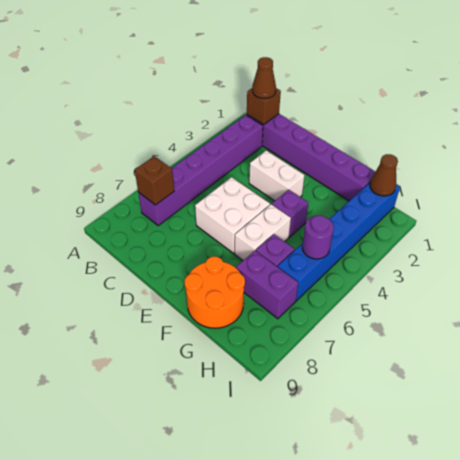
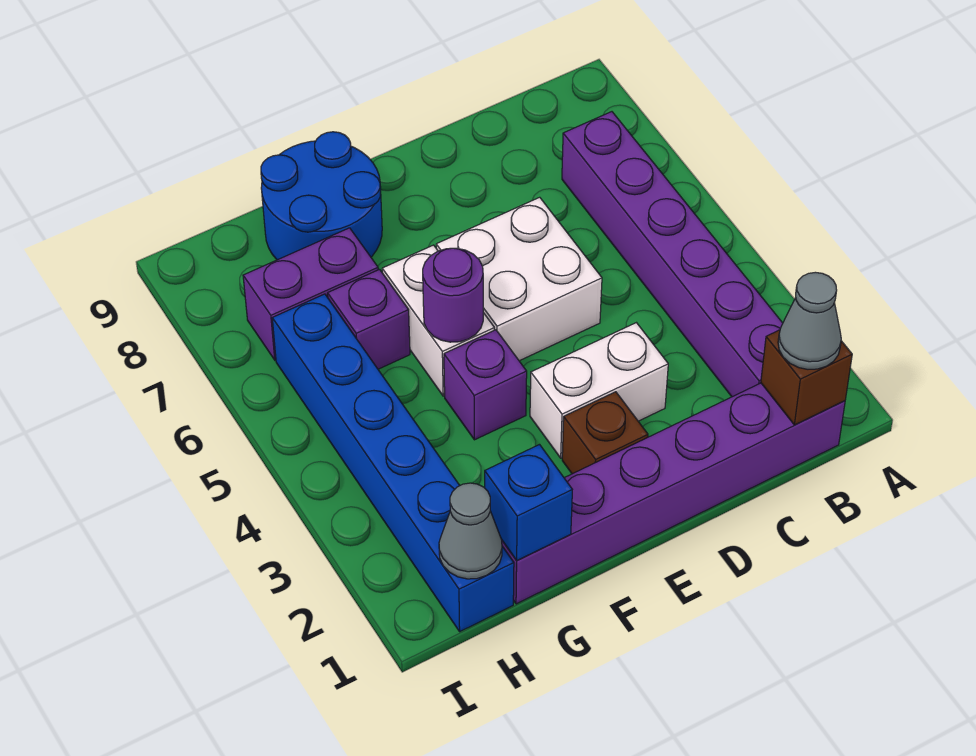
brown cone B1 level 3 -> grey cone B1 level 3
brown brick B7 level 2 -> brown brick E2 level 1
orange round brick F8:G9 level 1 -> blue round brick F8:G9 level 1
none -> blue brick G1 level 2
brown cone H1 level 2 -> grey cone H1 level 2
purple round brick H5 level 2 -> purple round brick F5 level 2

